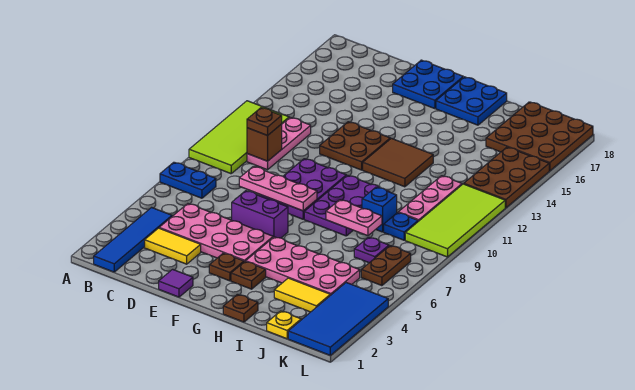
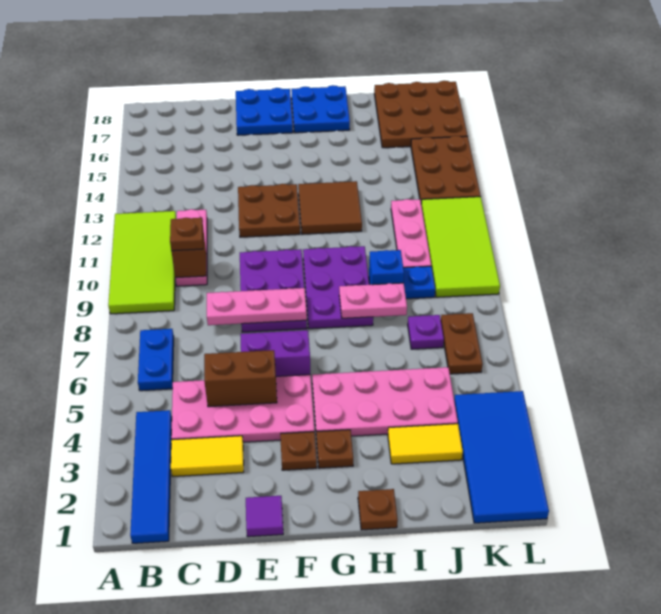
blue plate A7:B7 level 1 -> blue plate B6:B7 level 1
none -> brown brick D5:E5 level 2
yellow plate J1 level 1 -> none

